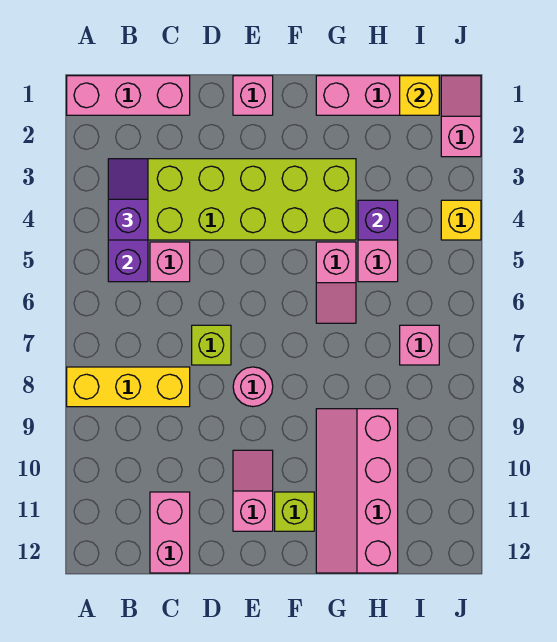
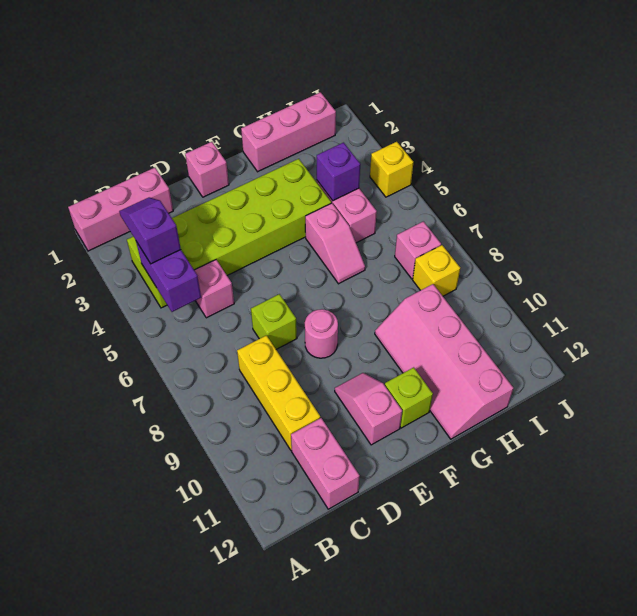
yellow brick A8:C8 level 1 -> yellow brick C8:C10 level 1
yellow brick I1 level 2 -> yellow brick I8 level 1
pink slope J1:J2 level 1 top 2 -> none

